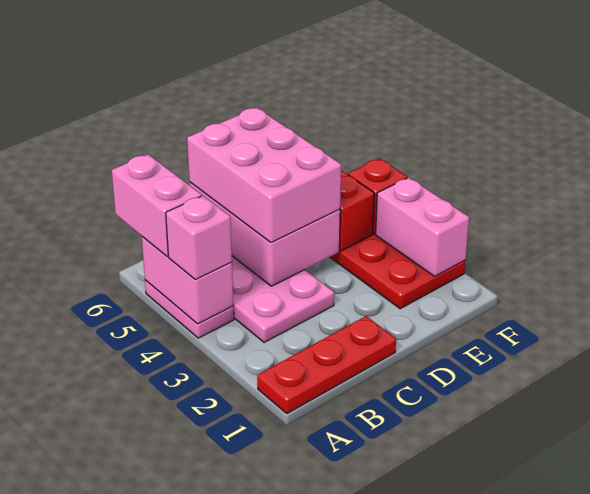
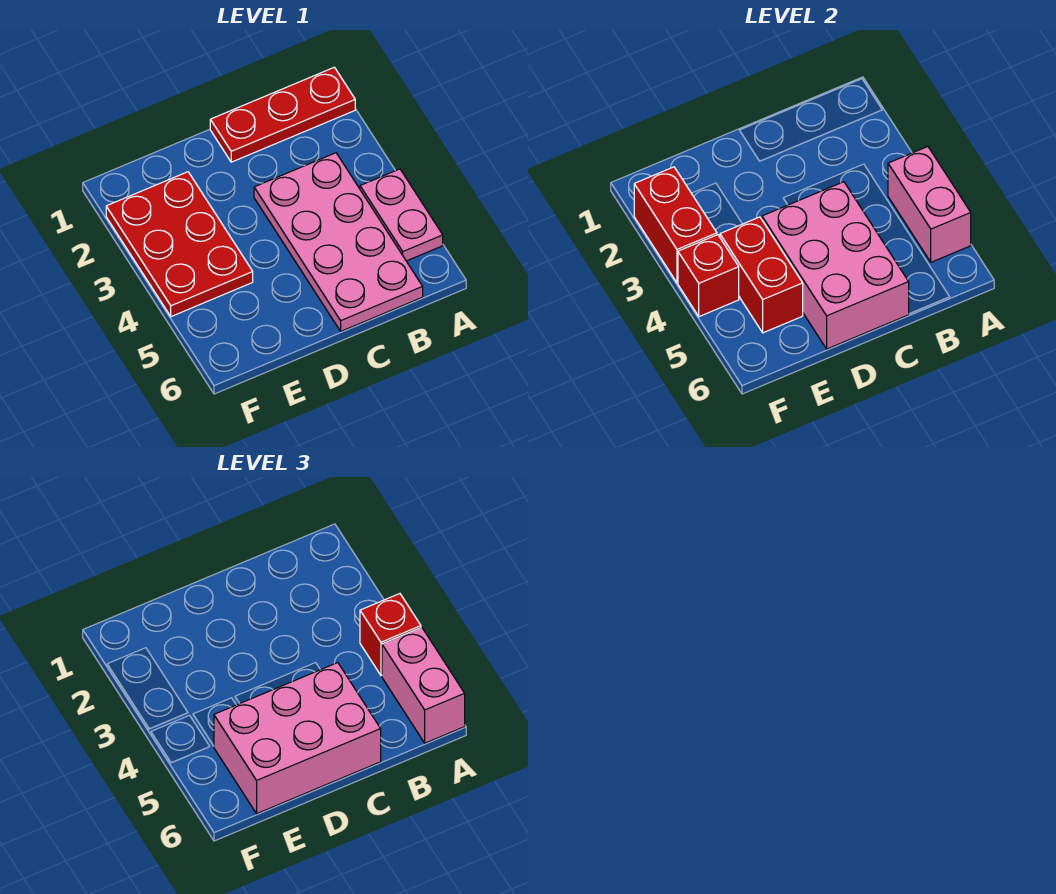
pink brick A4 level 3 -> red brick A4 level 3
pink brick C4:D6 level 3 -> pink brick C5:E6 level 3
pink brick F2:F3 level 2 -> red brick F2:F3 level 2

